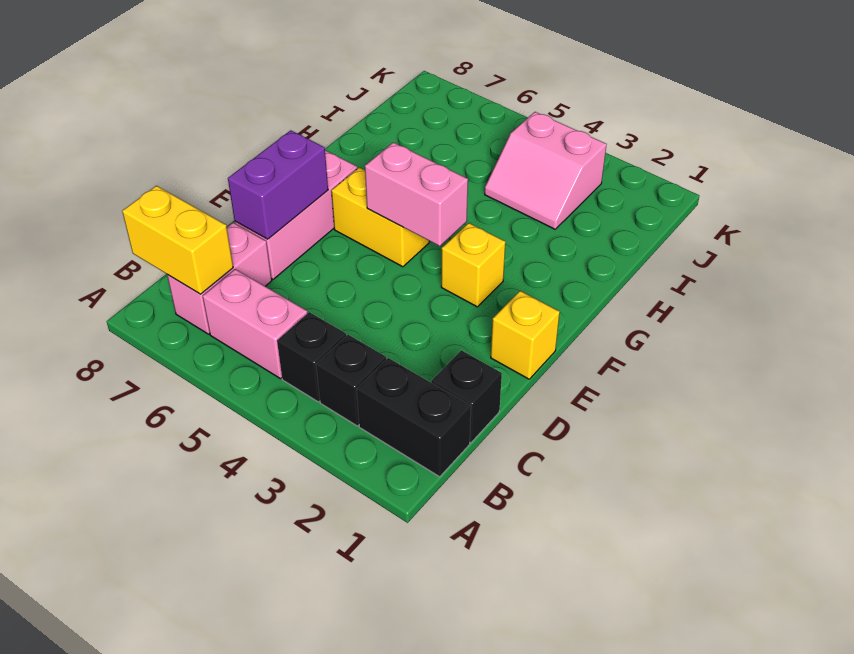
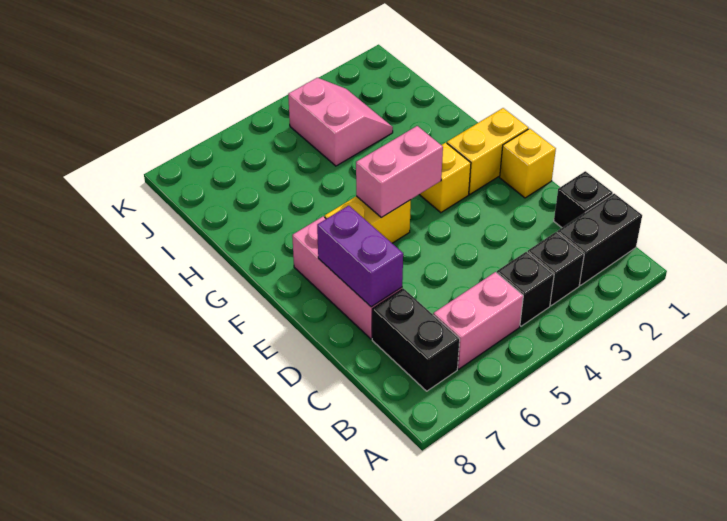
pink brick B7:C7 level 1 -> black brick B7:C7 level 1
yellow brick B7:B8 level 2 -> yellow brick F1:F2 level 1
pink slope I3:J4 level 1 top J -> pink slope I3:J4 level 1 top 4

